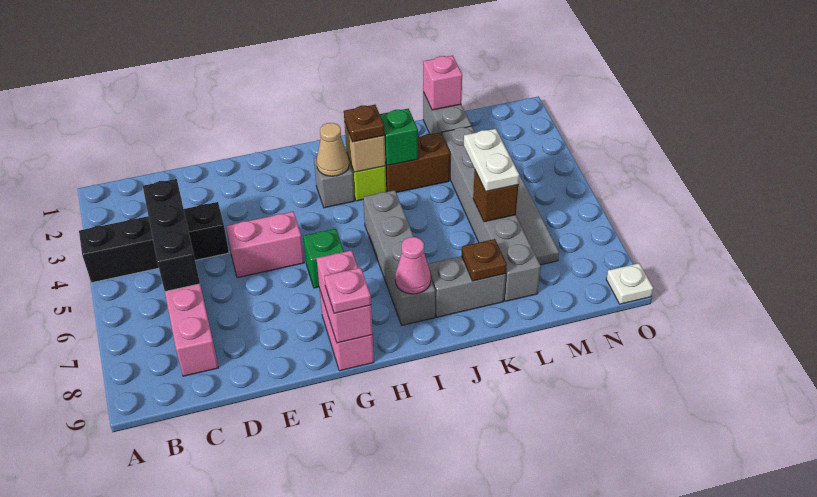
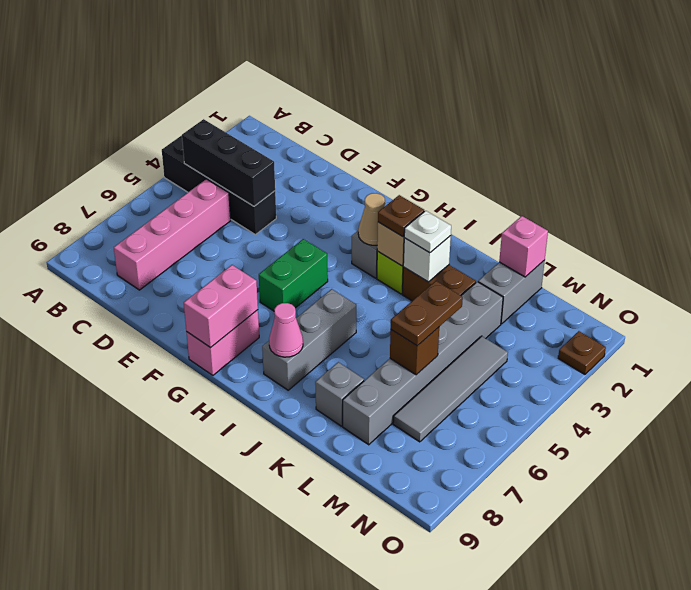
black brick C4:C6 level 2 -> black brick B4:D4 level 2
pink brick E5:F5 level 1 -> none
green brick G6 level 1 -> green brick G5:G6 level 1
pink plate G9 level 3 -> none
grey brick I5:I8 level 1 -> grey brick I6:I8 level 1
green brick J3 level 2 -> white brick J3 level 2
grey brick J8:K8 level 1 -> grey brick K8 level 1
brown plate K8 level 2 -> brown plate O2 level 1
white plate L5:L6 level 3 -> brown plate L5:L6 level 3
white plate O9 level 1 -> white plate J3 level 3

